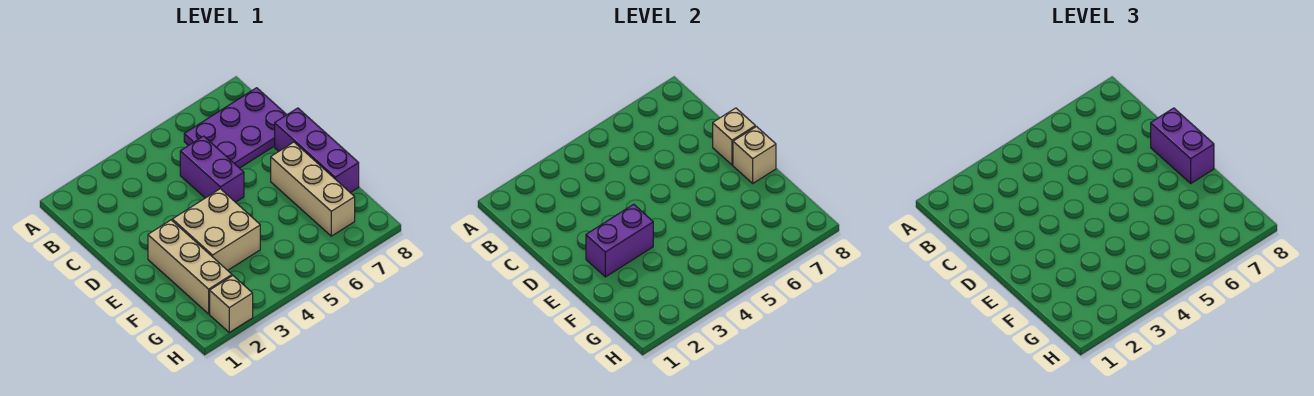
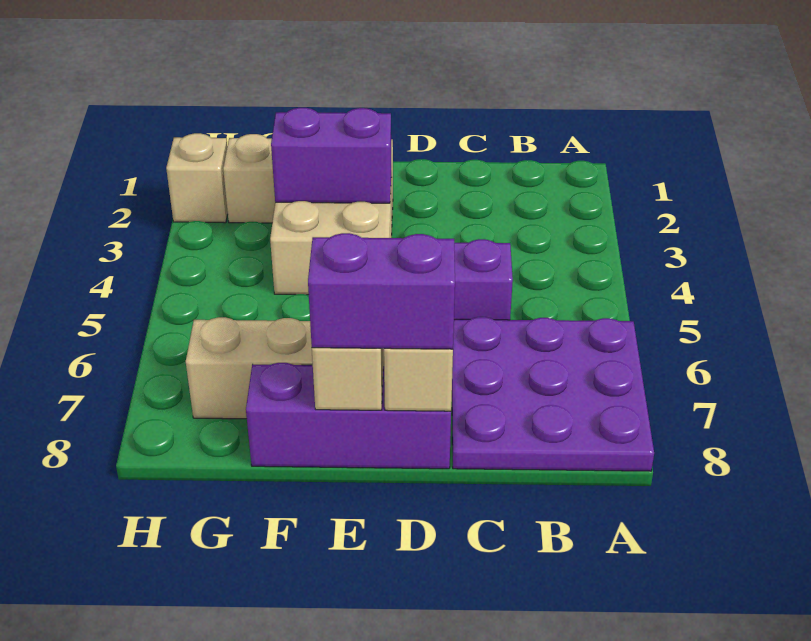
purple plate B6:C8 level 1 -> purple plate A6:C8 level 1
purple brick E2:E3 level 2 -> purple brick E3:F3 level 2

